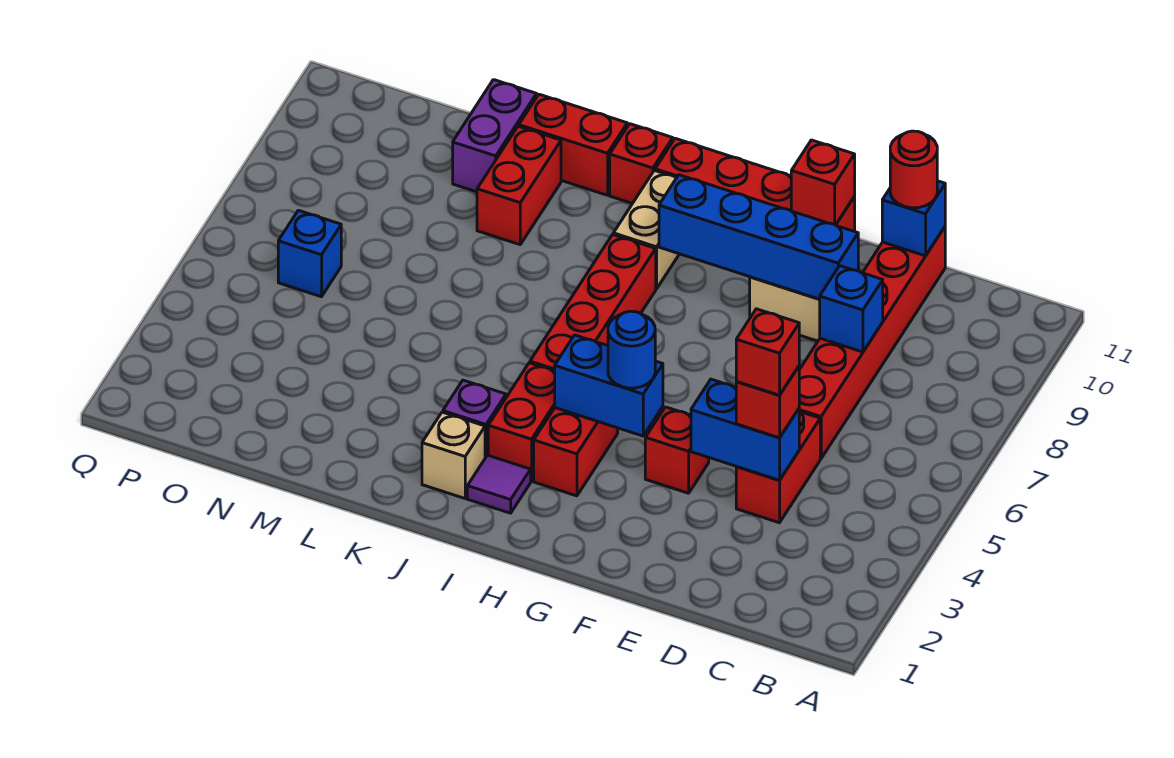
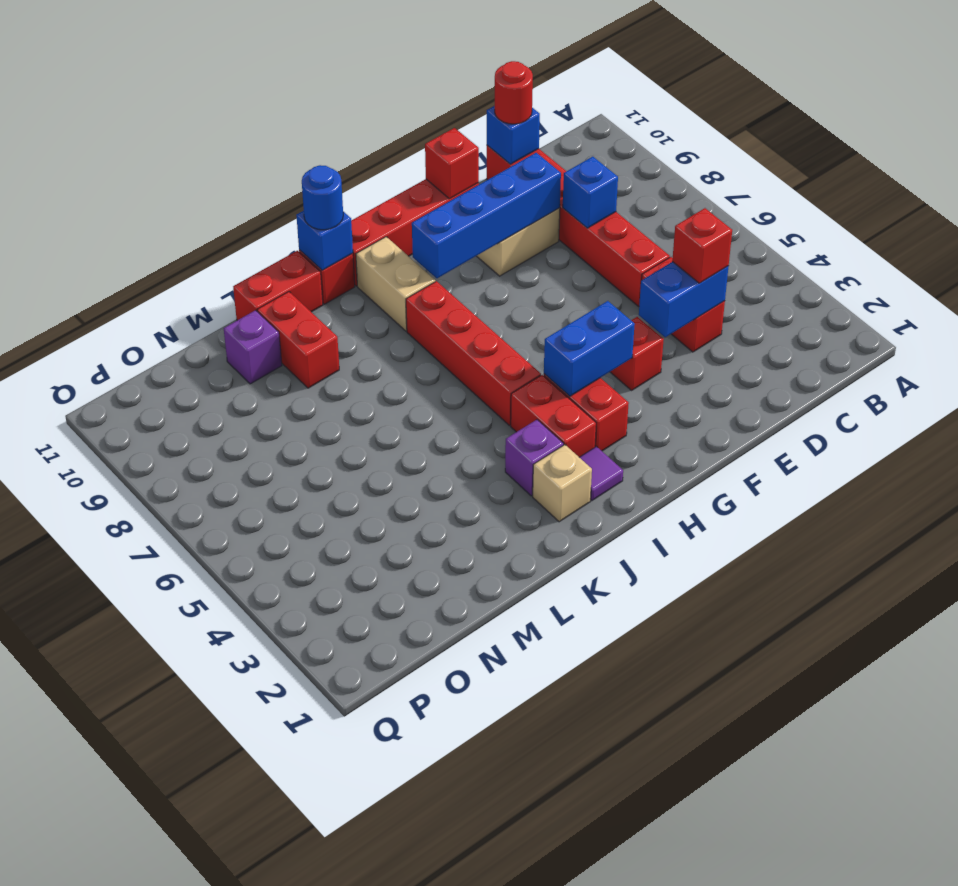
red brick D4 level 4 -> none
blue round brick G4 level 3 -> blue round brick J11 level 3
purple brick M10:M11 level 1 -> purple brick M10 level 1
blue brick O6 level 1 -> blue brick J11 level 2

